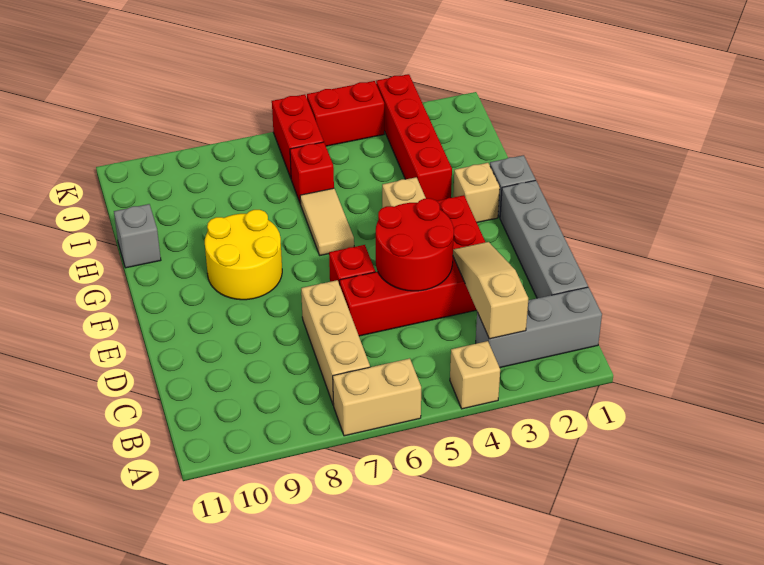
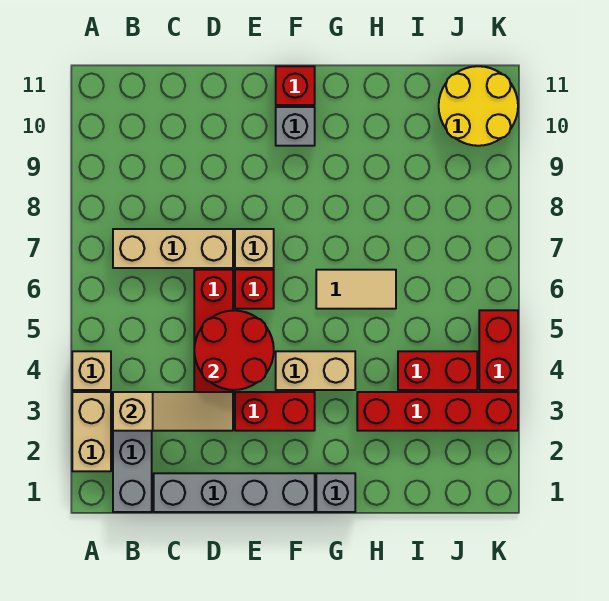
tan brick A6:A7 level 1 -> tan brick A2:A3 level 1
yellow round brick F8:G9 level 1 -> yellow round brick J10:K11 level 1
tan brick G2 level 1 -> tan brick E7 level 1
grey brick H11 level 1 -> grey brick F10 level 1
red brick I6 level 1 -> red brick F11 level 1
red brick J6:K6 level 1 -> red brick I4:J4 level 1

